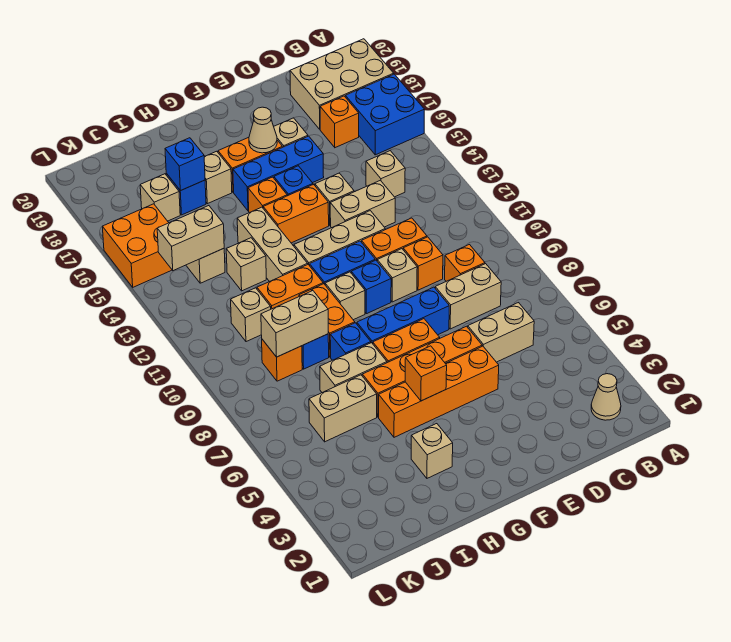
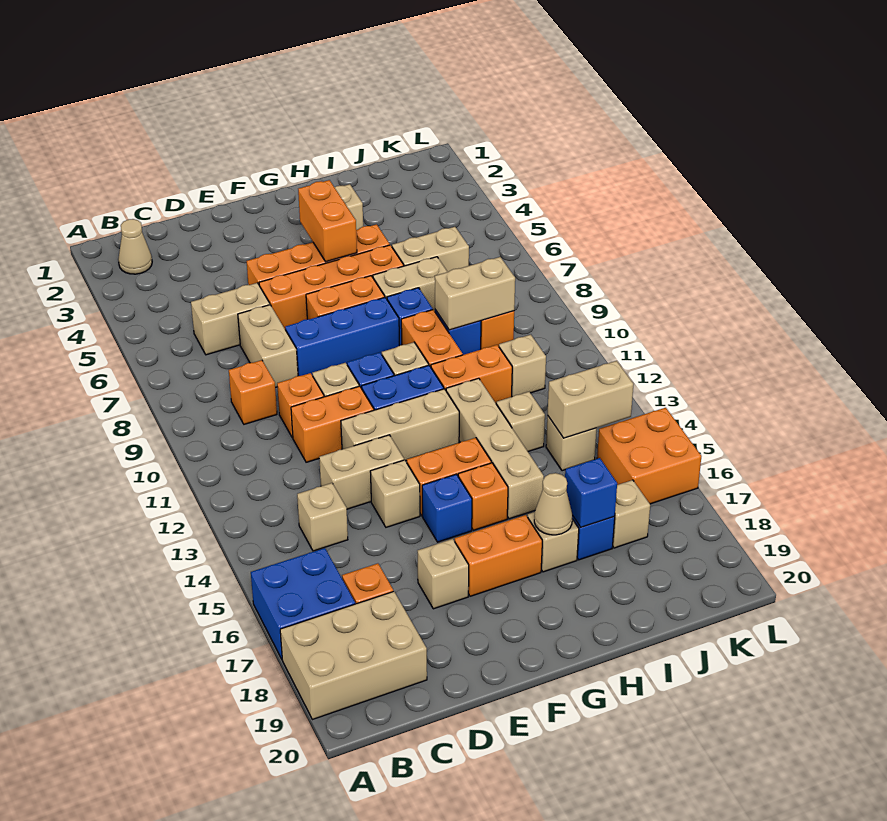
tan brick C8:D8 level 1 -> tan brick D7:D8 level 1
blue brick E16:G16 level 1 -> none
tan cone F17 level 2 -> tan cone H17 level 2
orange brick G5 level 2 -> orange brick G4:G5 level 2
tan brick H12:H14 level 1 -> tan brick H12:H15 level 1

